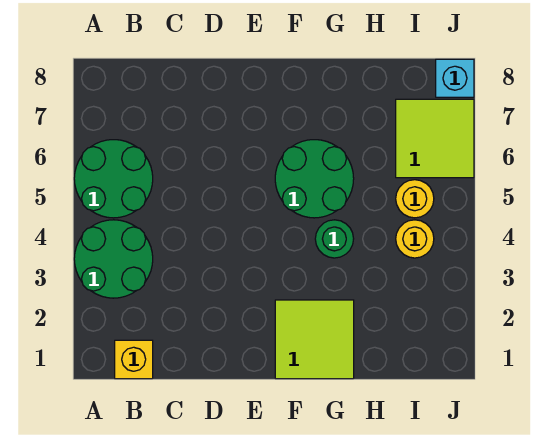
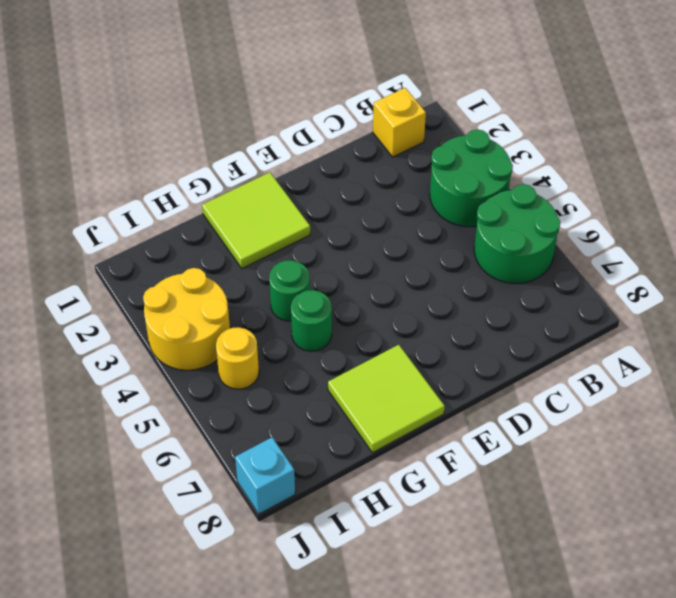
green round brick F5:G6 level 1 -> green round brick G5 level 1
yellow round brick I4 level 1 -> yellow round brick I3:J4 level 1
lime tile I6:J7 level 1 -> lime tile F7:G8 level 1

